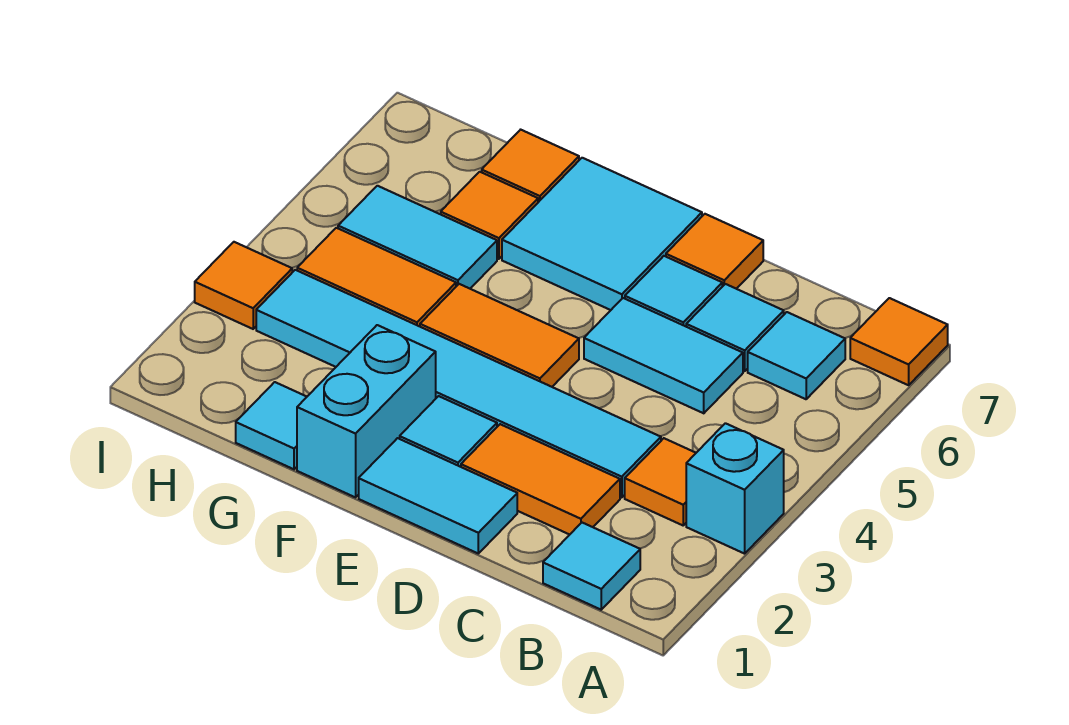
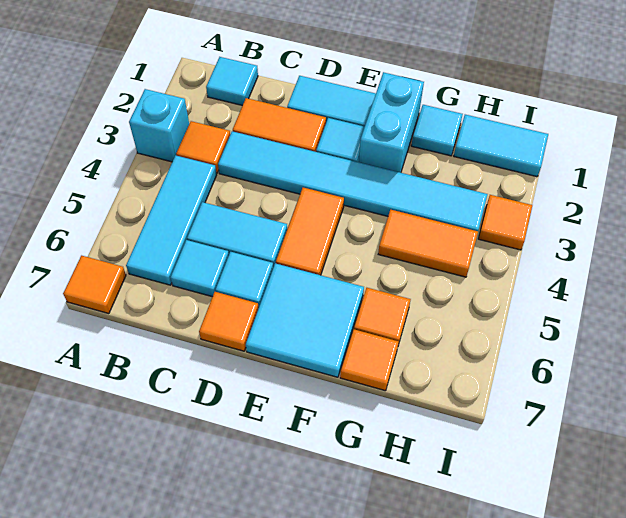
cyan tile B6 level 1 -> cyan tile B4:B6 level 1
orange tile E4:F4 level 1 -> orange tile E4:E5 level 1
cyan tile G5:H5 level 1 -> cyan tile H1:I1 level 1

